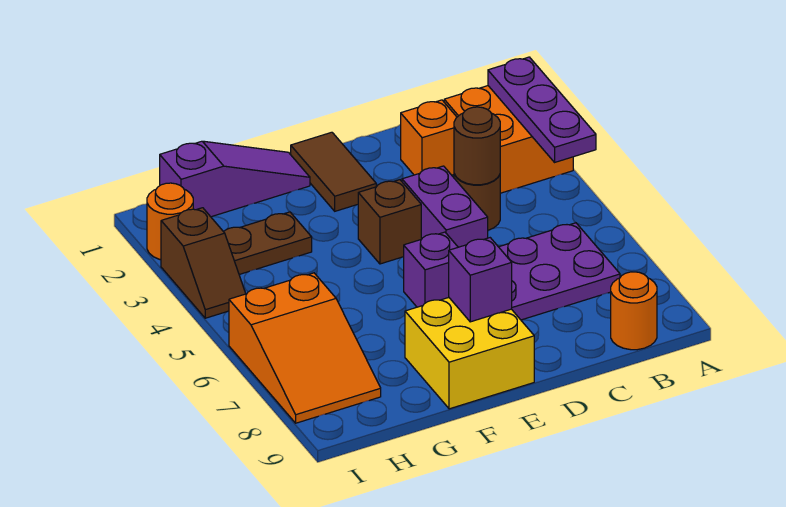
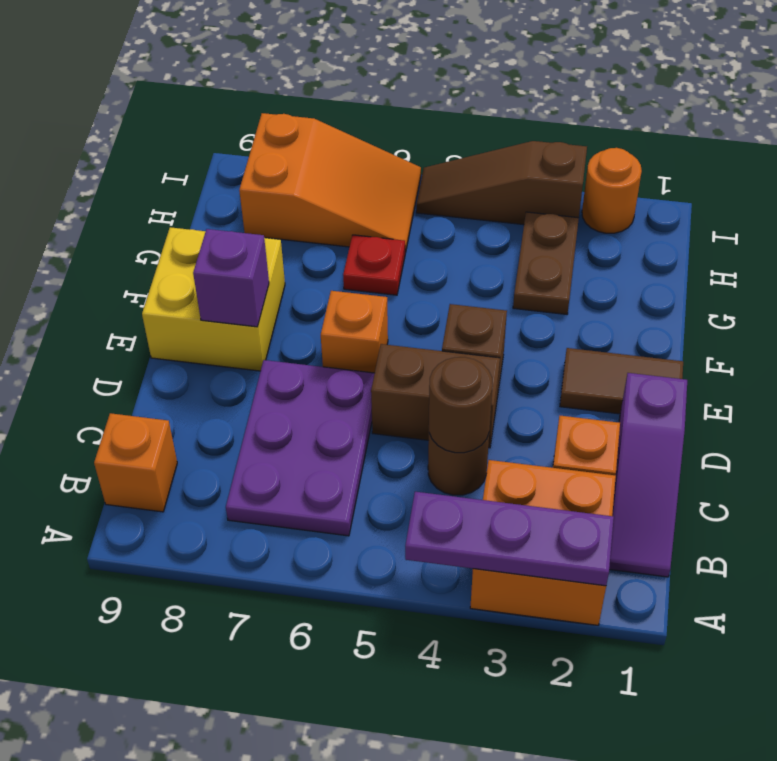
orange round brick B9 level 1 -> orange brick B9 level 1
purple brick D4:D5 level 1 -> brown brick D4:D5 level 1
purple brick E6 level 1 -> orange brick E6 level 1
purple slope F1:H1 level 1 top H -> purple slope B1:D1 level 1 top D
none -> red plate G6 level 1
orange slope H6:I8 level 1 top 6 -> orange slope H6:I8 level 1 top 8
brown slope I3:I4 level 1 top 3 -> brown slope I3:I5 level 1 top 3

